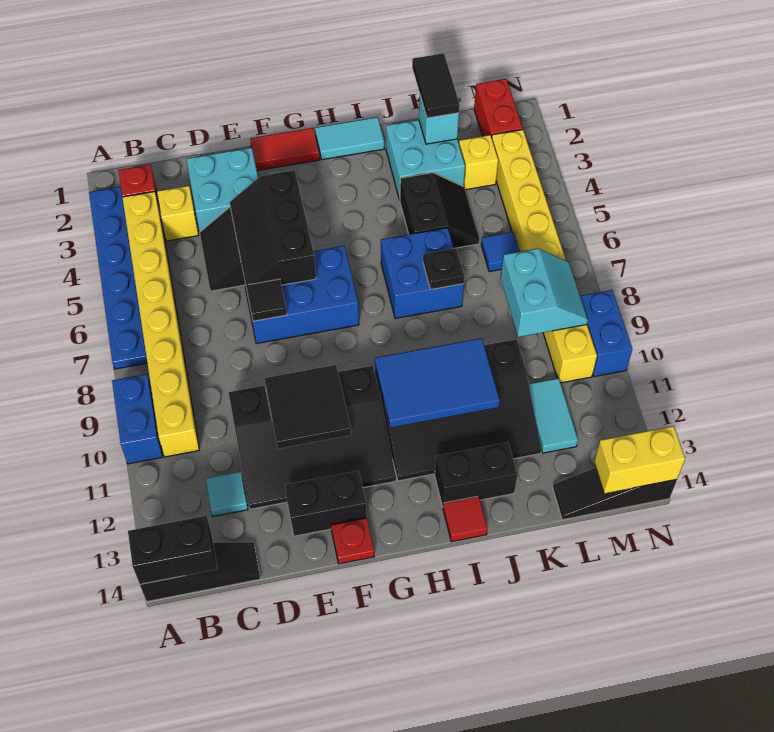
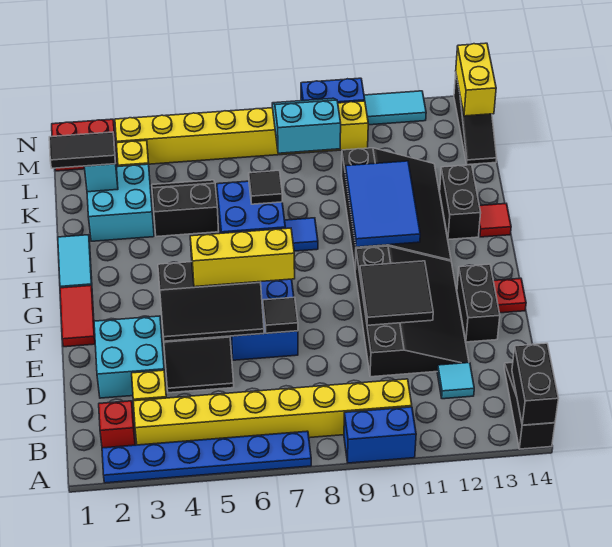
none -> yellow brick F5:F7 level 3
black plate J7 level 2 -> black tile J7 level 2
blue tile L6 level 1 -> blue tile I8 level 1
cyan tile L11:L12 level 1 -> cyan tile N11:N12 level 1

